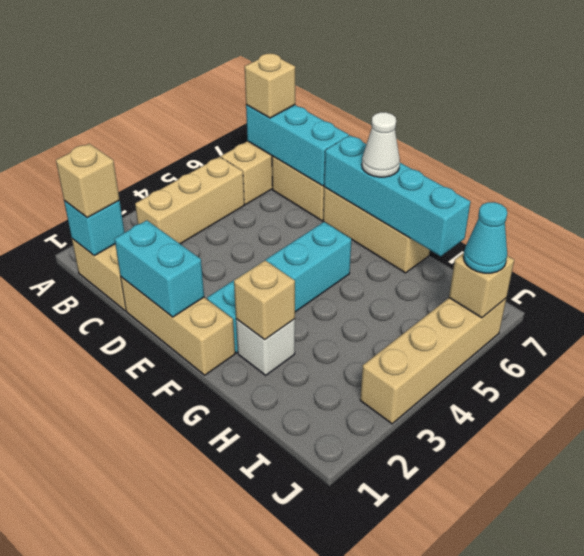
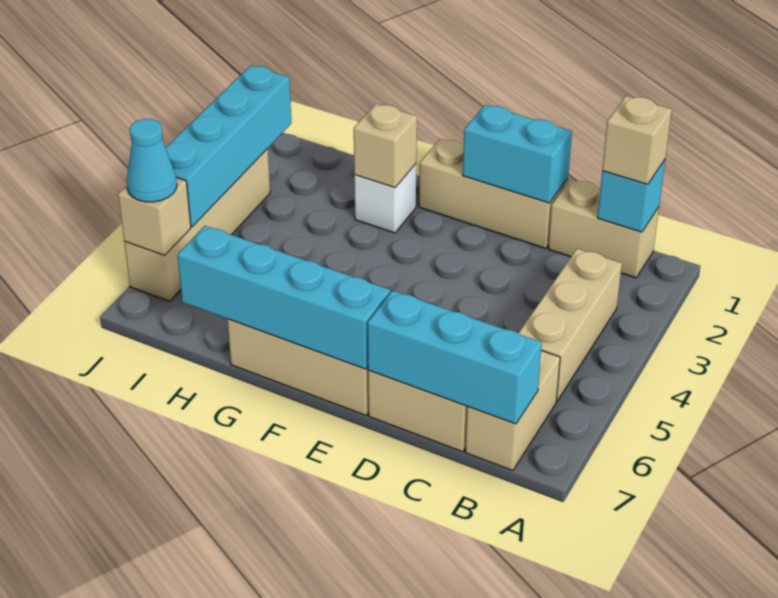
tan brick B7 level 3 -> none
cyan brick F2:F5 level 1 -> cyan brick J2:J5 level 2
white cone F7 level 3 -> none

